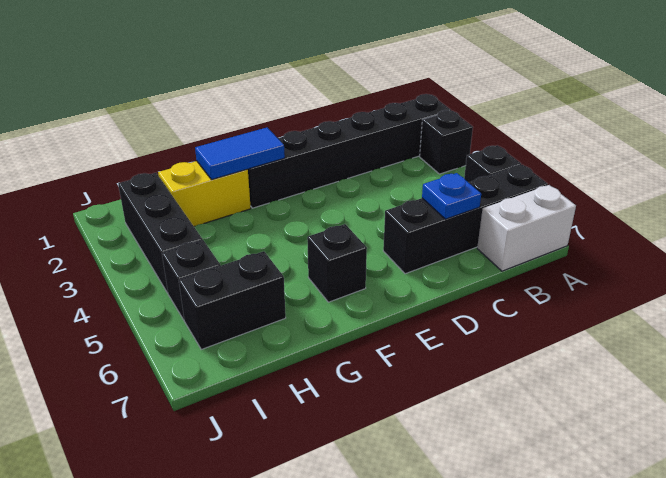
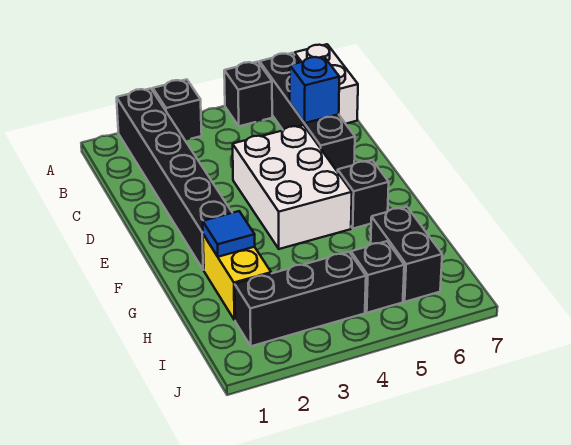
blue plate C6 level 2 -> blue brick C6 level 2
none -> white brick D4:F5 level 1
blue tile F2:G2 level 2 -> blue tile G2 level 2

